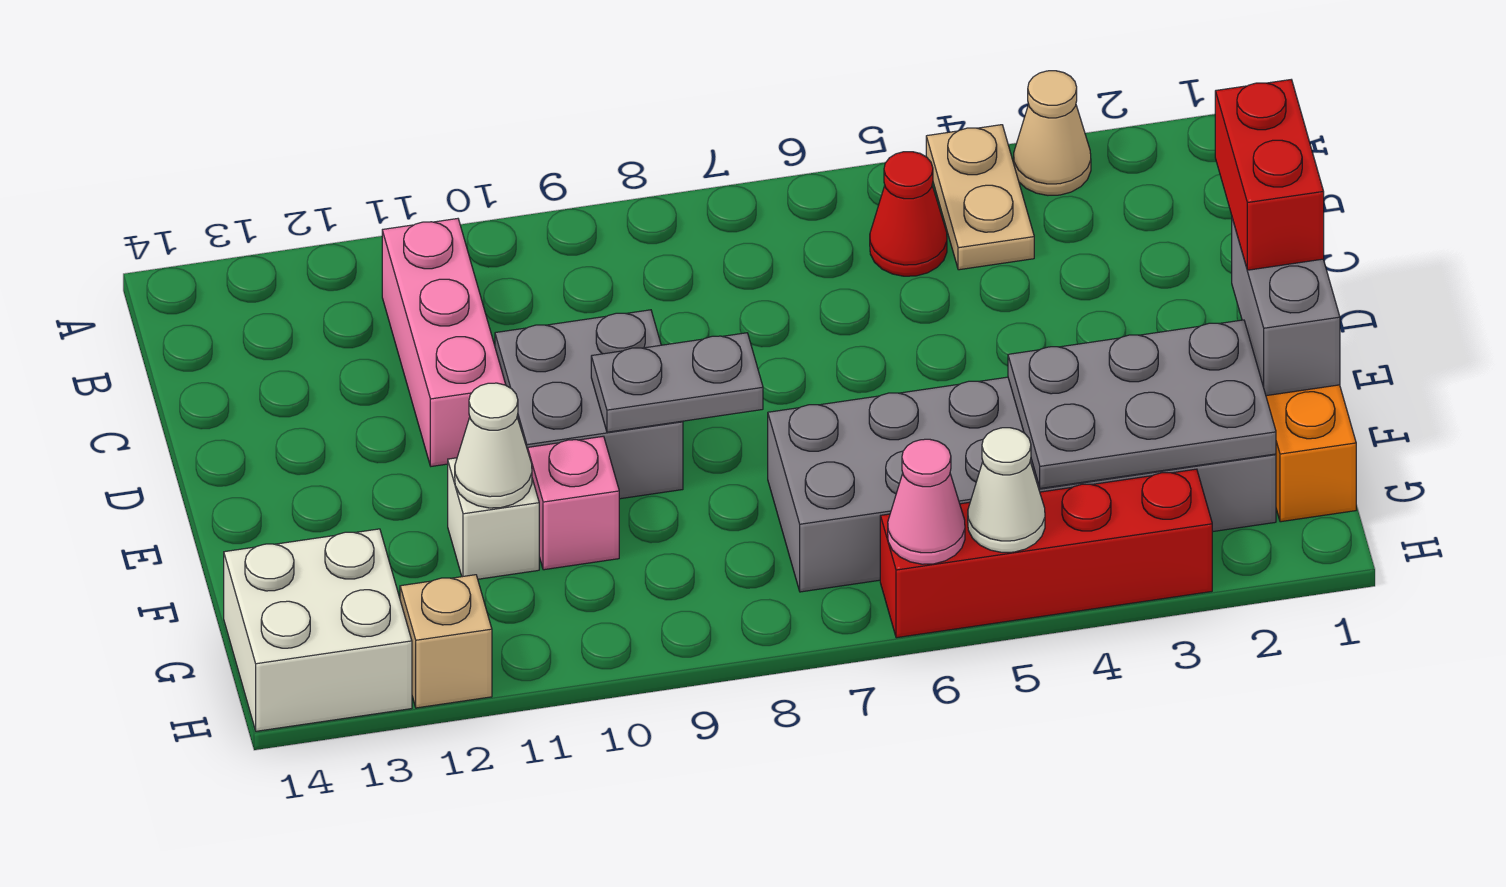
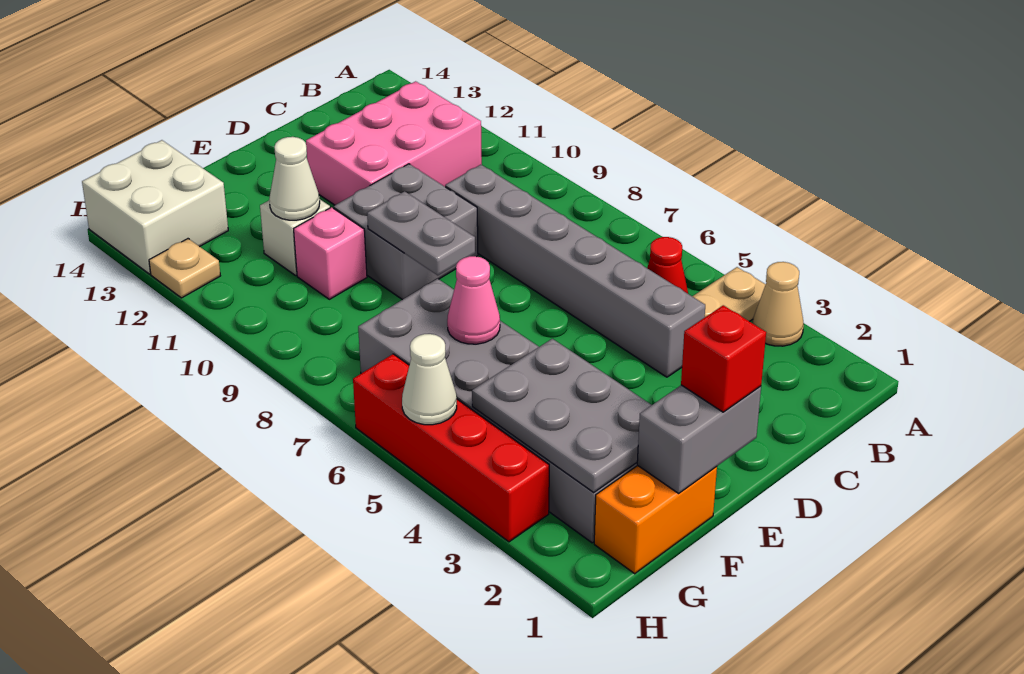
pink brick B11:D11 level 1 -> pink brick B11:D12 level 1
none -> grey brick C4:C9 level 1
red brick D1:E1 level 3 -> red brick E1 level 3
pink cone H6 level 2 -> pink cone F6 level 2
tan brick H12 level 1 -> tan plate H12 level 1

